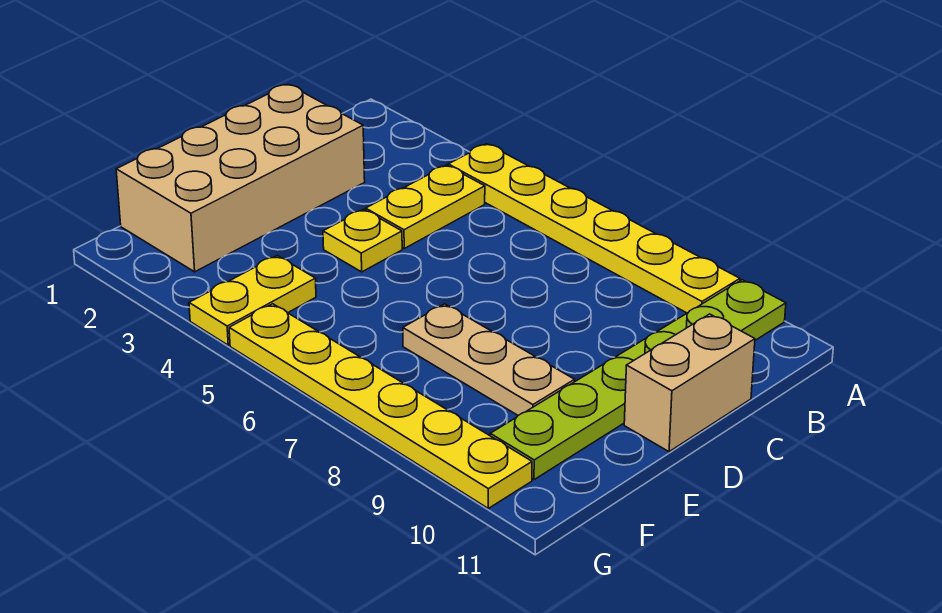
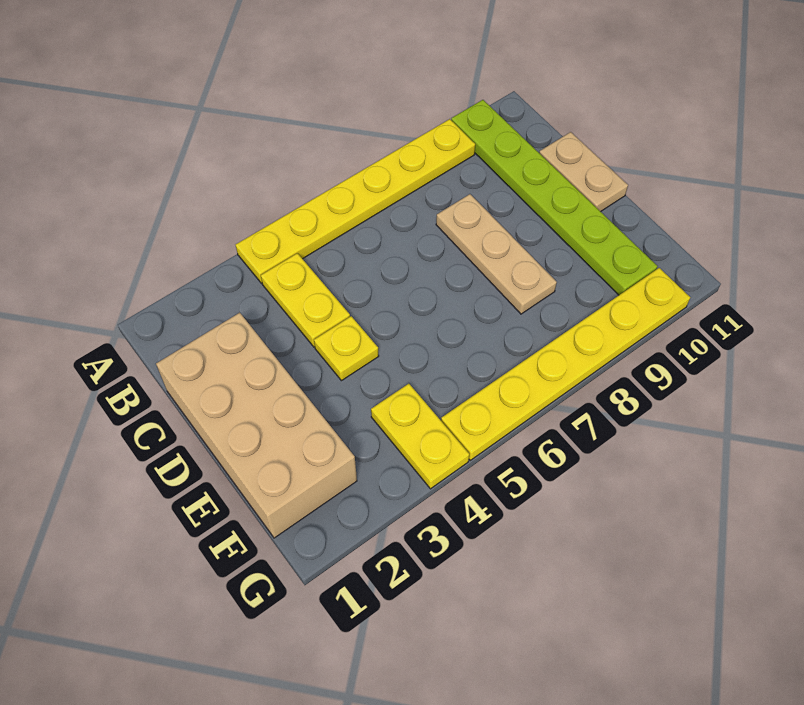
tan brick C11:D11 level 1 -> tan plate C11:D11 level 1
tan plate E7:E9 level 1 -> tan plate C8:E8 level 1

